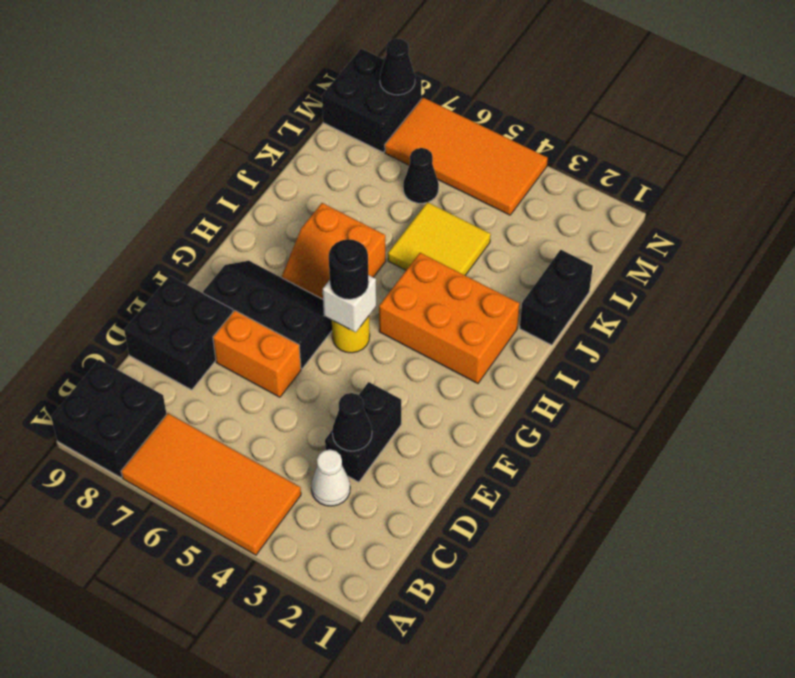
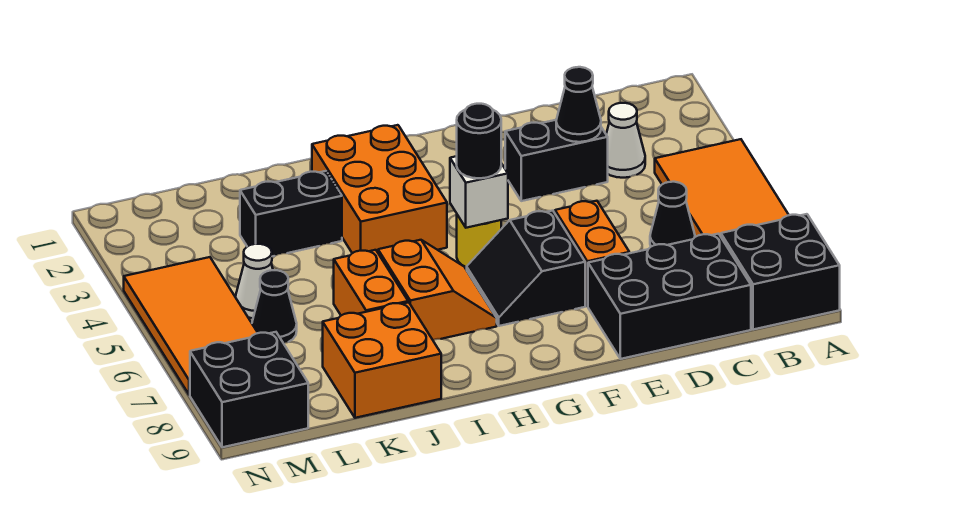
black brick D8:E9 level 1 -> black brick C8:E9 level 1
black slope F6:G8 level 1 top F -> black slope F6:G7 level 1 top F
black brick J1:K1 level 1 -> black brick J3:K3 level 1
yellow tile J4:K5 level 1 -> none
none -> orange brick J6:J7 level 1
none -> orange brick J8:K9 level 1
none -> white cone L5 level 1
black cone N8 level 2 -> black cone C6 level 1

